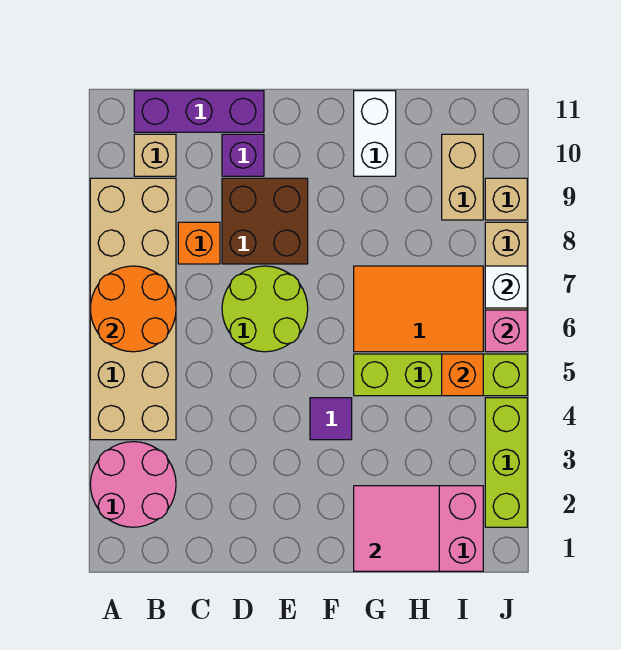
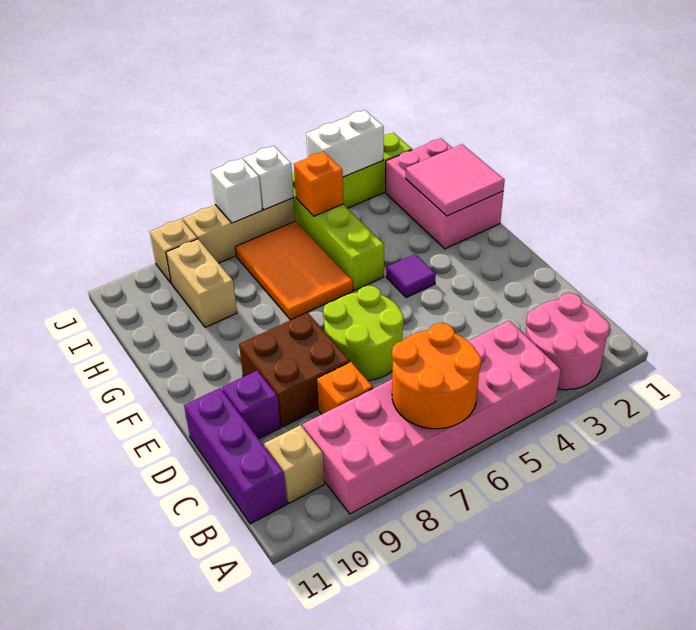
tan brick A4:B9 level 1 -> pink brick A4:B9 level 1
white brick G10:G11 level 1 -> white brick J3:J4 level 2
tan brick I9:I10 level 1 -> tan brick H9:I9 level 1
pink brick J6 level 2 -> white brick J6 level 2

